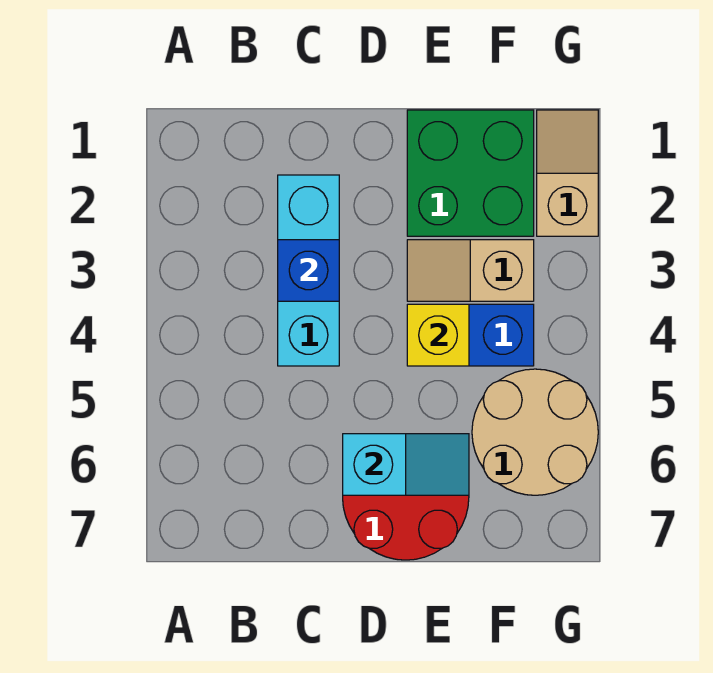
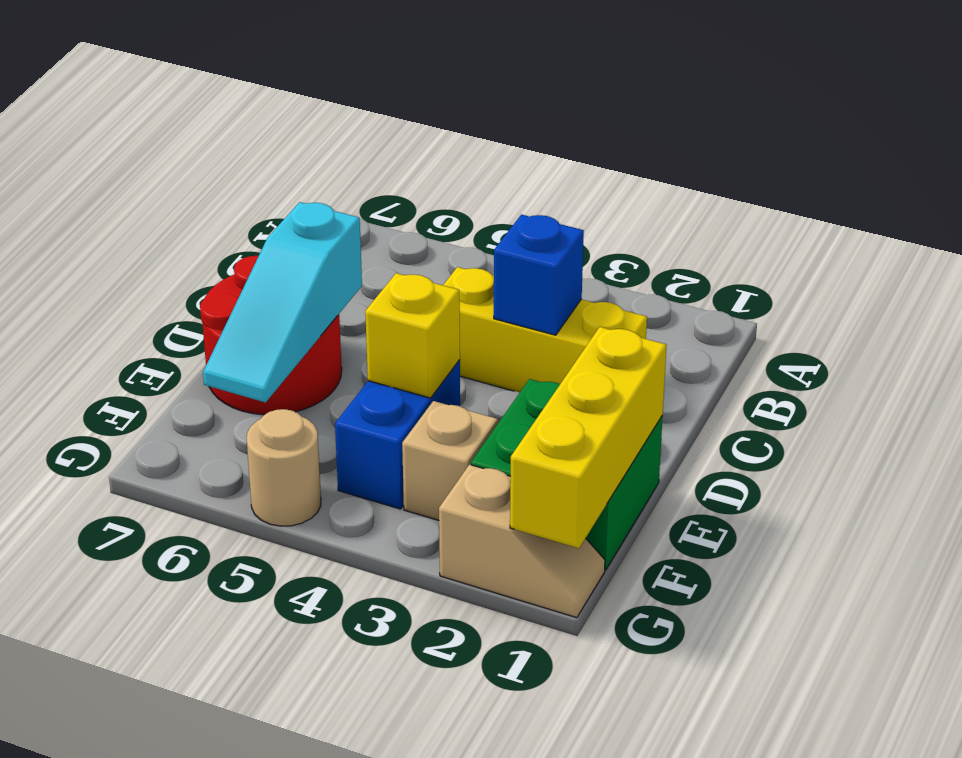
cyan brick C2:C4 level 1 -> yellow brick C2:C4 level 1
cyan slope D6:E6 level 2 top D -> cyan slope D6:F6 level 2 top D
none -> yellow brick E1:G1 level 2
tan round brick F5:G6 level 1 -> tan round brick G5 level 1

